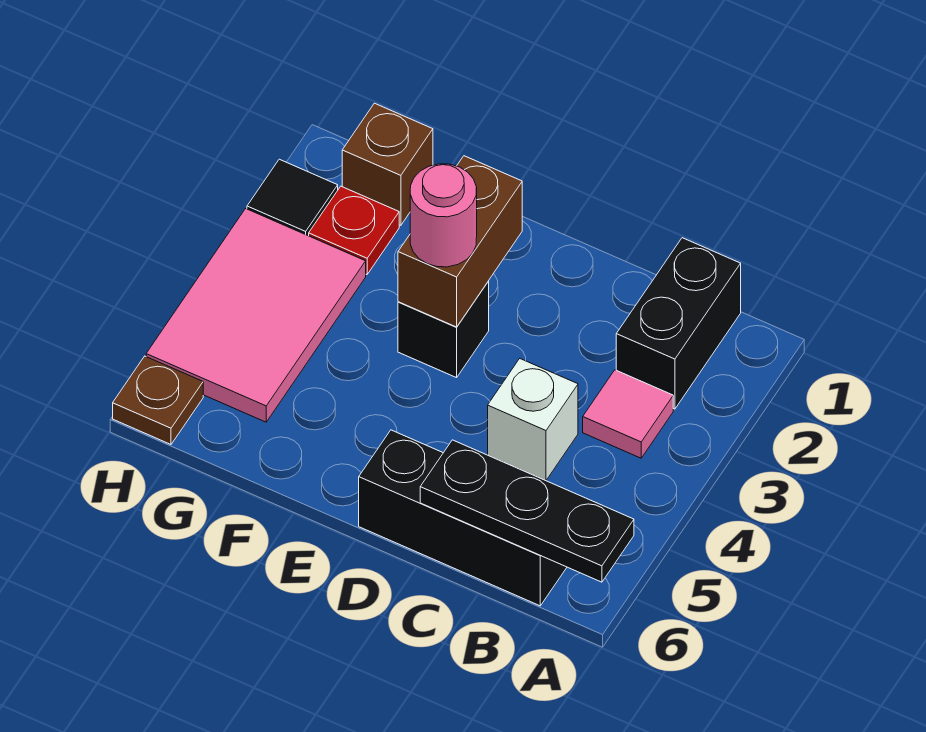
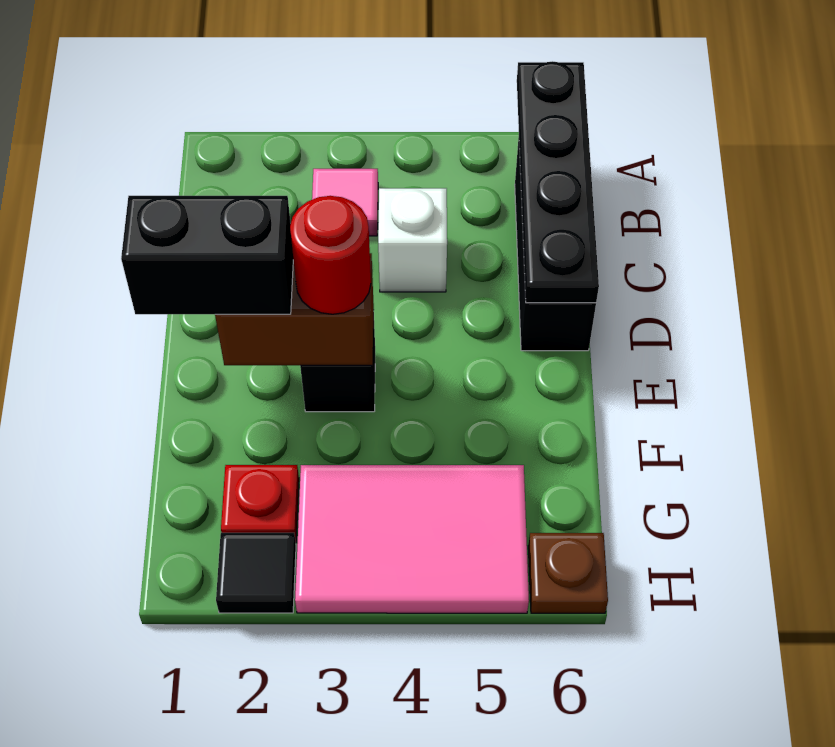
black plate A6:C6 level 2 -> black plate A6:D6 level 2
black brick B1:B2 level 1 -> black brick E1:E2 level 3
pink round brick E3 level 3 -> red round brick E3 level 3
brown brick G1 level 1 -> none

